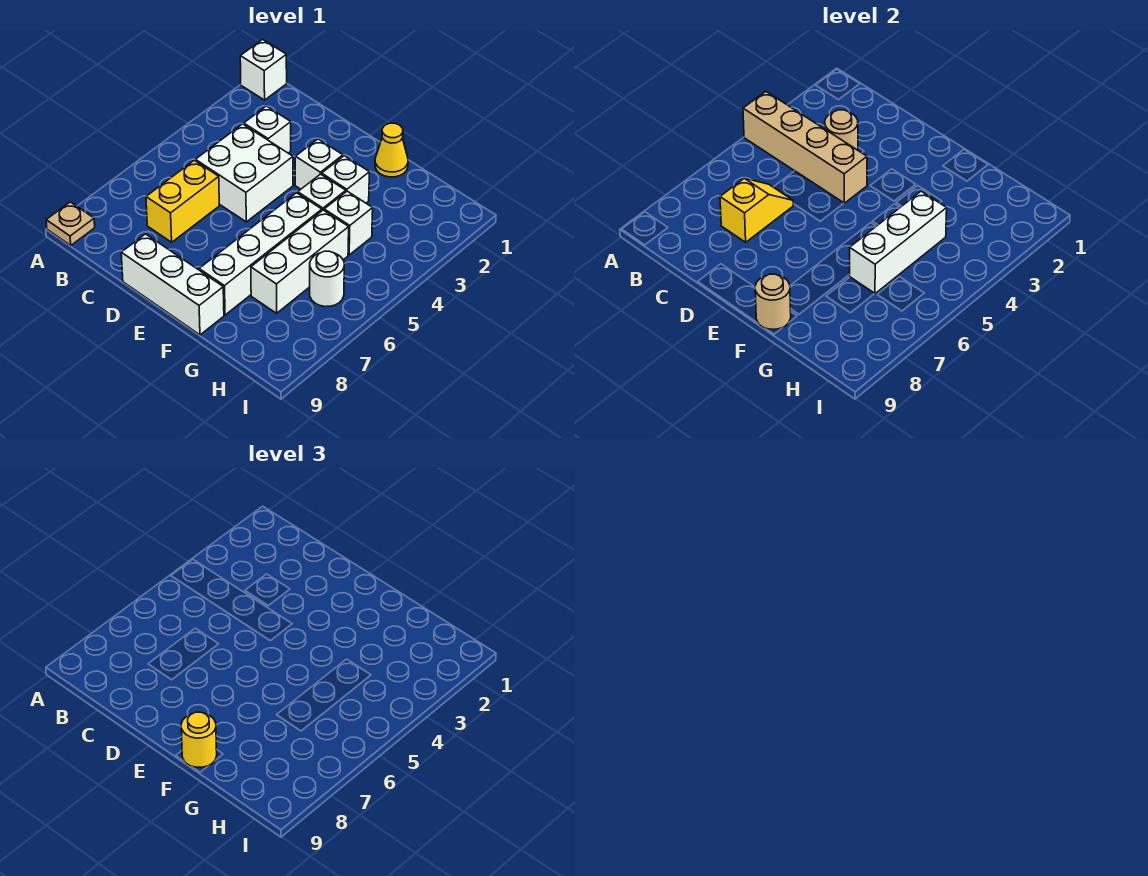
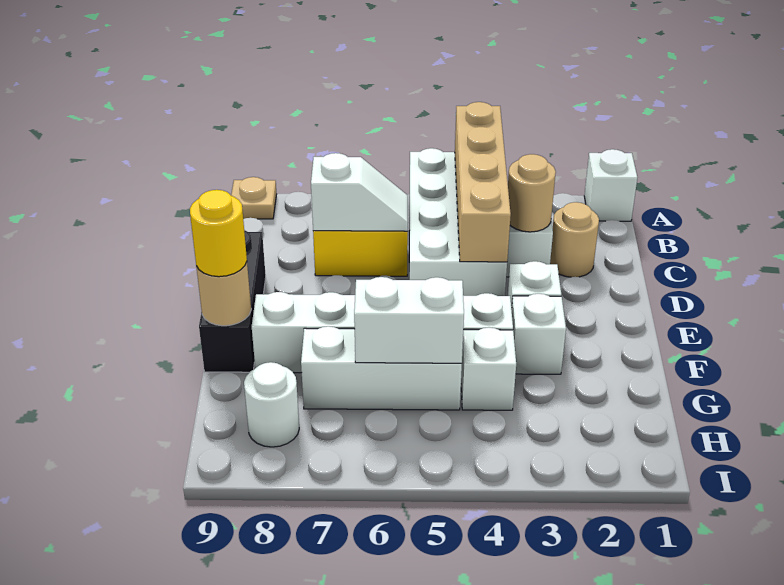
none -> tan round brick C2 level 1
white brick C4:D5 level 1 -> white brick A4:D5 level 1
yellow slope C6:C7 level 2 top 7 -> white slope C6:C7 level 2 top 7
white brick D9:F9 level 1 -> black brick D9:F9 level 1
yellow cone F1 level 1 -> none
white brick G4:G6 level 2 -> white brick G5:G6 level 2
white round brick H6 level 1 -> white round brick H8 level 1

